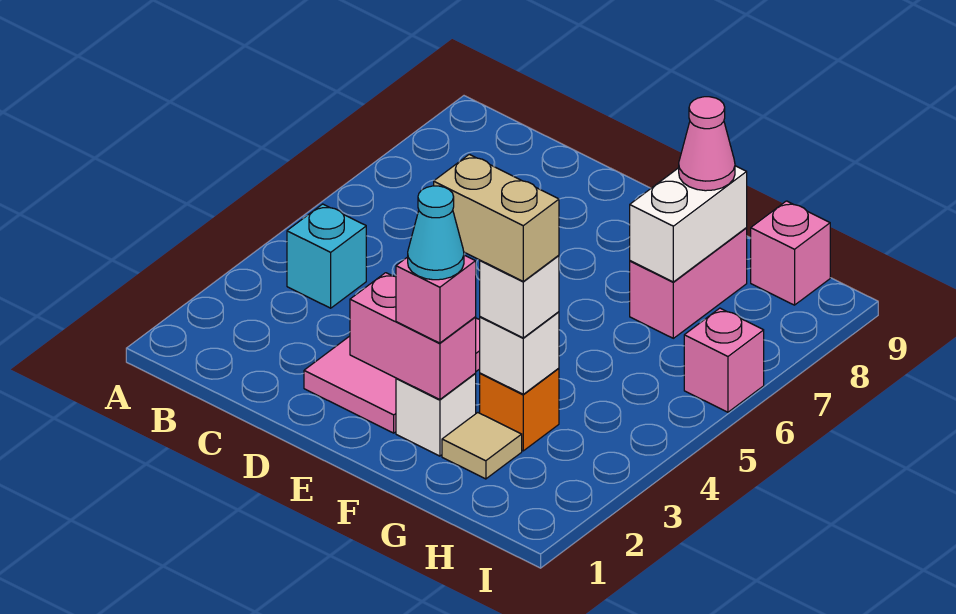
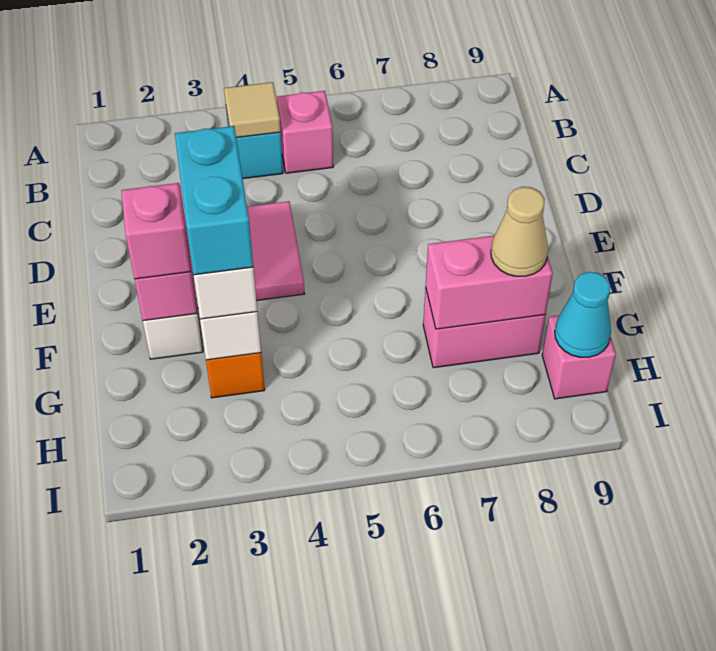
cyan cone F2 level 4 -> cyan cone H9 level 2
tan brick F3:G3 level 4 -> cyan brick F3:G3 level 4
tan tile G2 level 1 -> tan tile B4 level 2
white brick G7:G8 level 2 -> pink brick G7:G8 level 2
pink cone G8 level 3 -> tan cone G8 level 3
pink brick I6 level 1 -> pink brick B5 level 1

